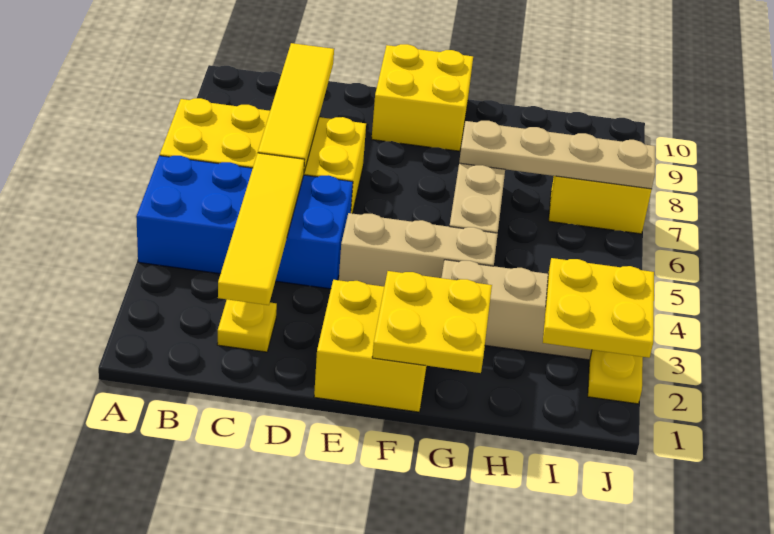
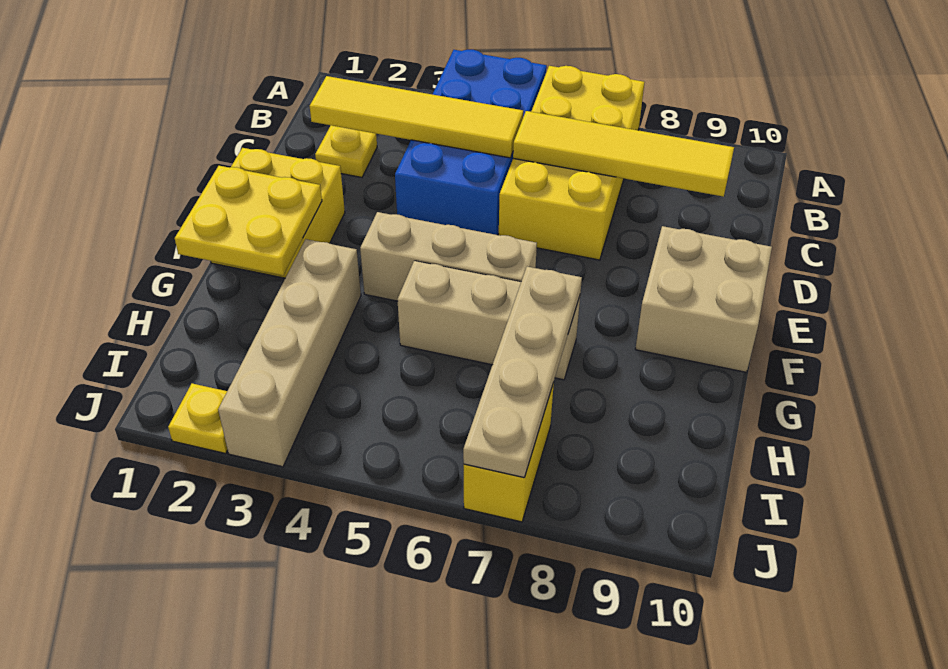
tan brick E4:G4 level 1 -> tan brick F4:F6 level 1
yellow brick E9:F10 level 1 -> tan brick E9:F10 level 1
yellow plate I2:J3 level 2 -> none

